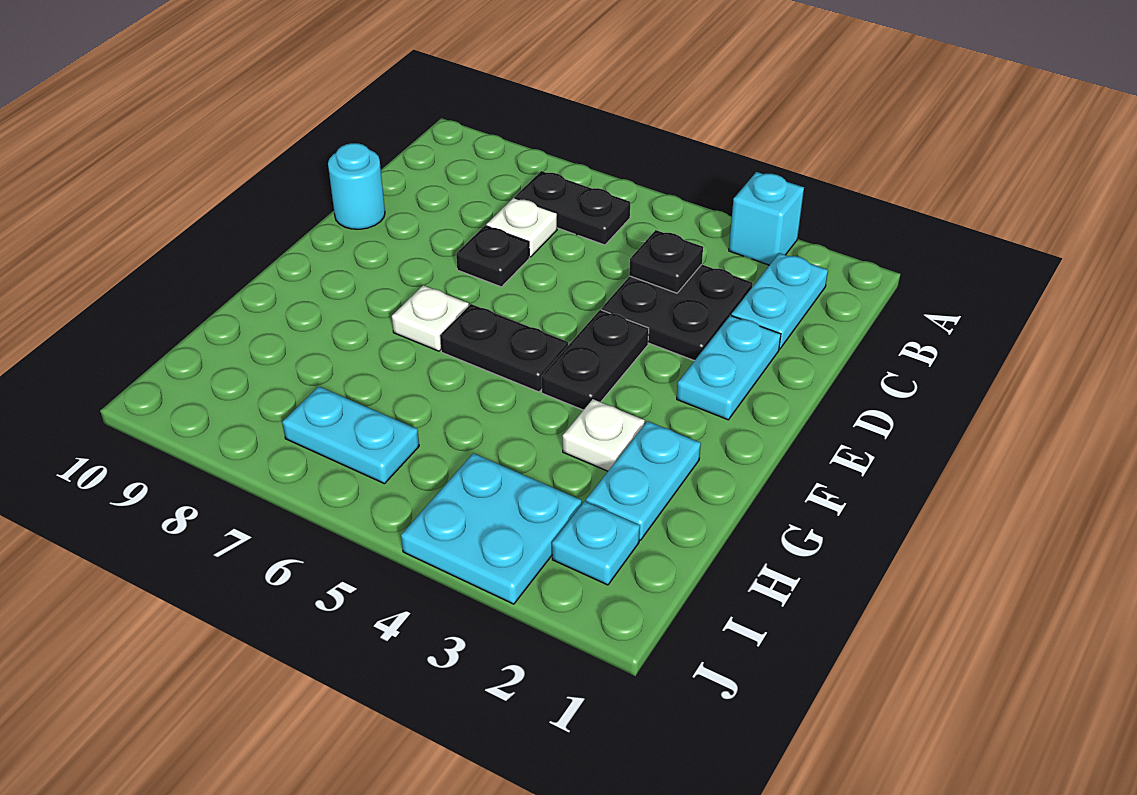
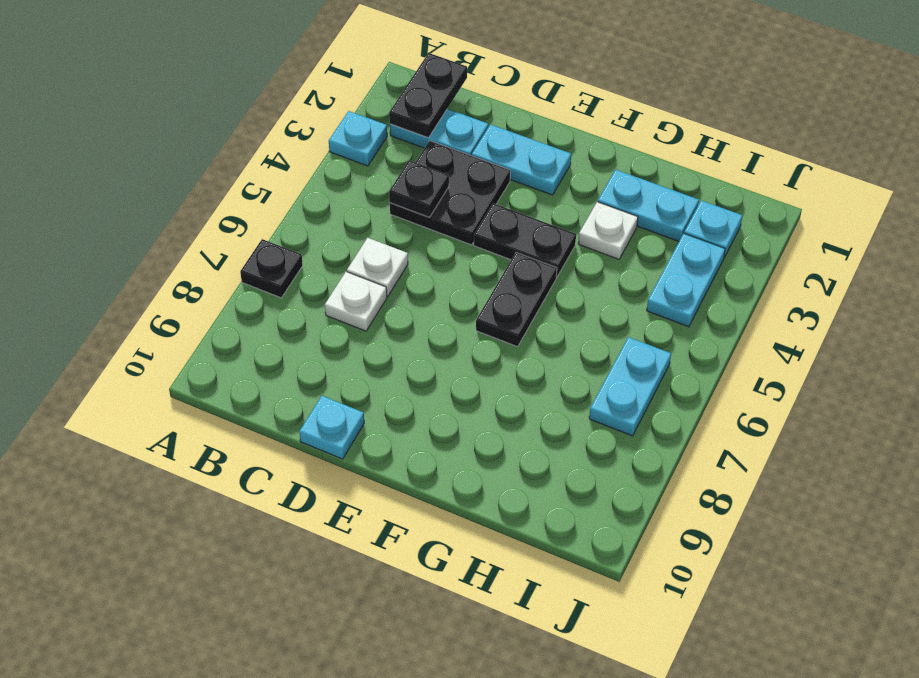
cyan brick A3 level 1 -> cyan plate A3 level 1
black plate B6:B7 level 1 -> black plate B1:B2 level 2
black plate D7 level 1 -> black plate A7 level 1
cyan round brick D10 level 1 -> cyan plate D10 level 1
white plate F7 level 1 -> white plate C6 level 1
cyan plate I3:J4 level 1 -> cyan plate I3:I4 level 1

